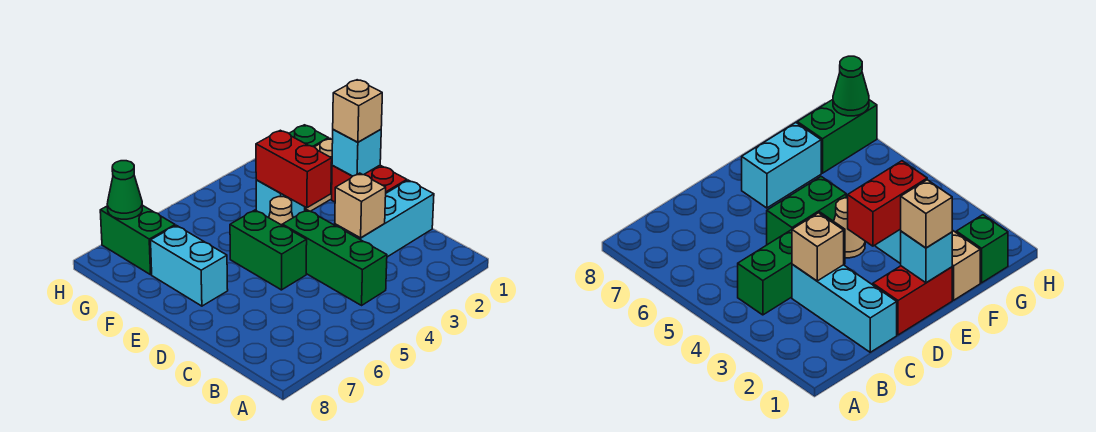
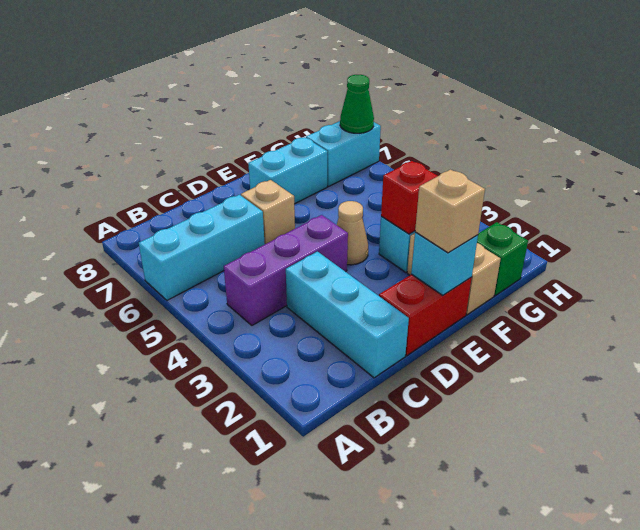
none -> cyan brick A6:C6 level 1
green brick B4:D4 level 1 -> purple brick B4:D4 level 1
tan brick C3 level 2 -> tan brick D6 level 1
green brick D5:E5 level 1 -> none
red brick E3:F3 level 2 -> red brick F3 level 2
green brick G7:H7 level 1 -> cyan brick G7:H7 level 1

